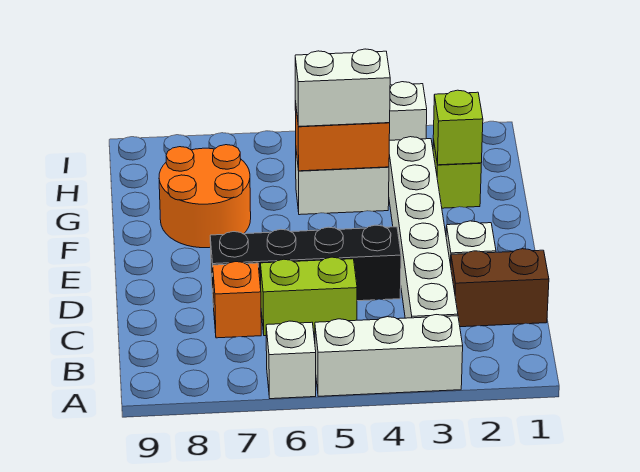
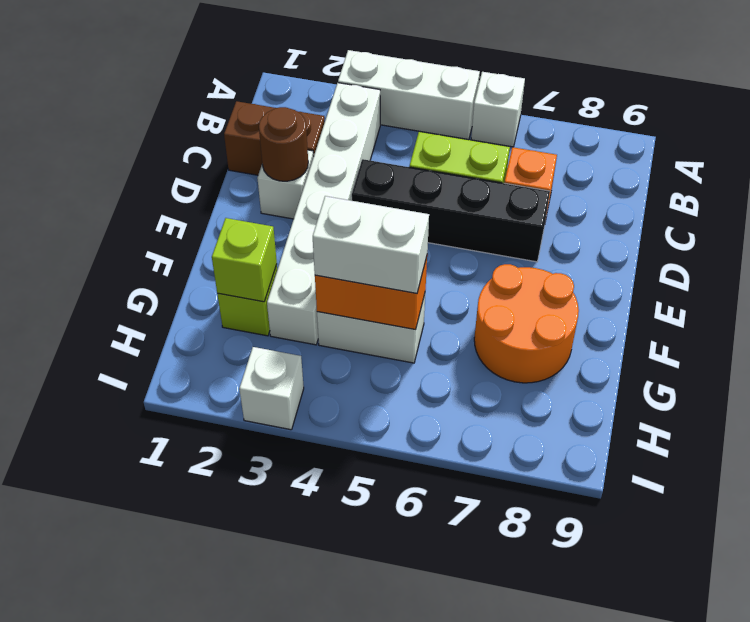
none -> brown round brick D2 level 2

